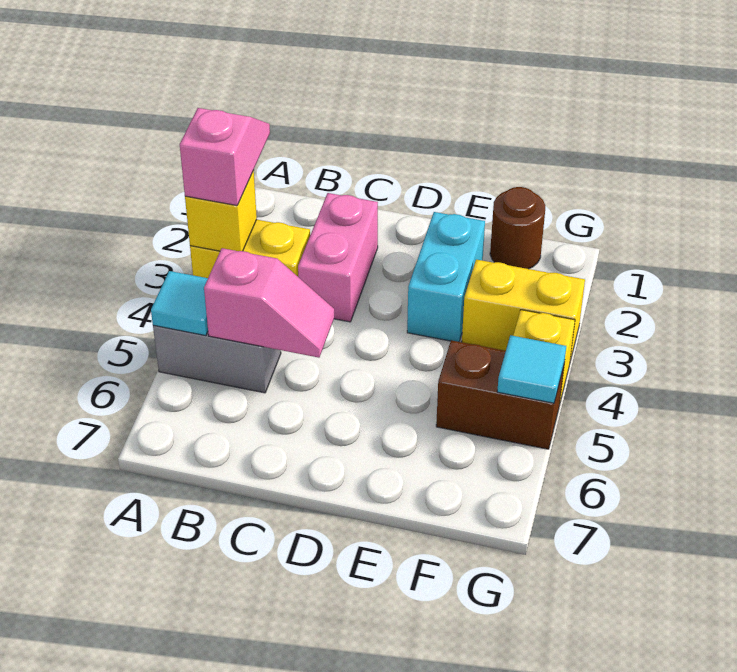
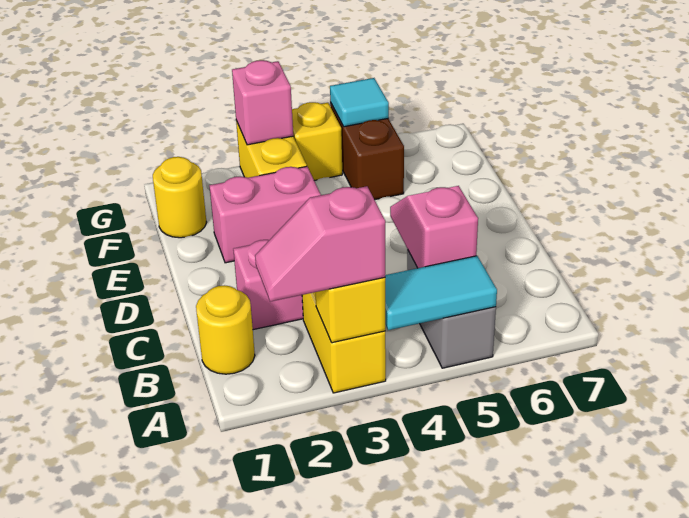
cyan tile A5 level 2 -> cyan tile A4:A5 level 2
none -> yellow round brick B1 level 1
cyan brick E2:E3 level 1 -> pink brick E2:E3 level 1
brown round brick F1 level 1 -> yellow round brick F1 level 1
none -> pink brick G3 level 2

